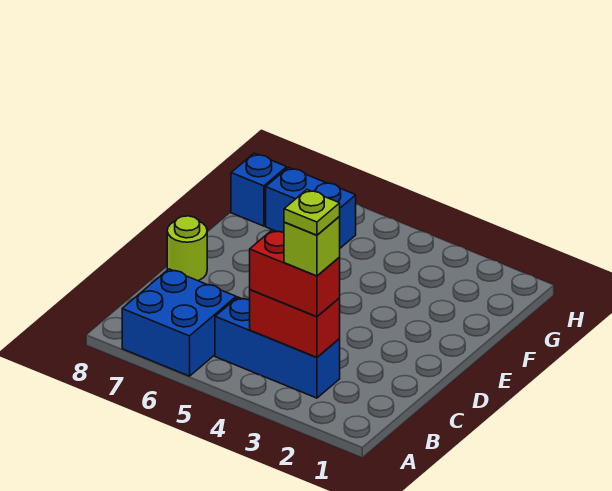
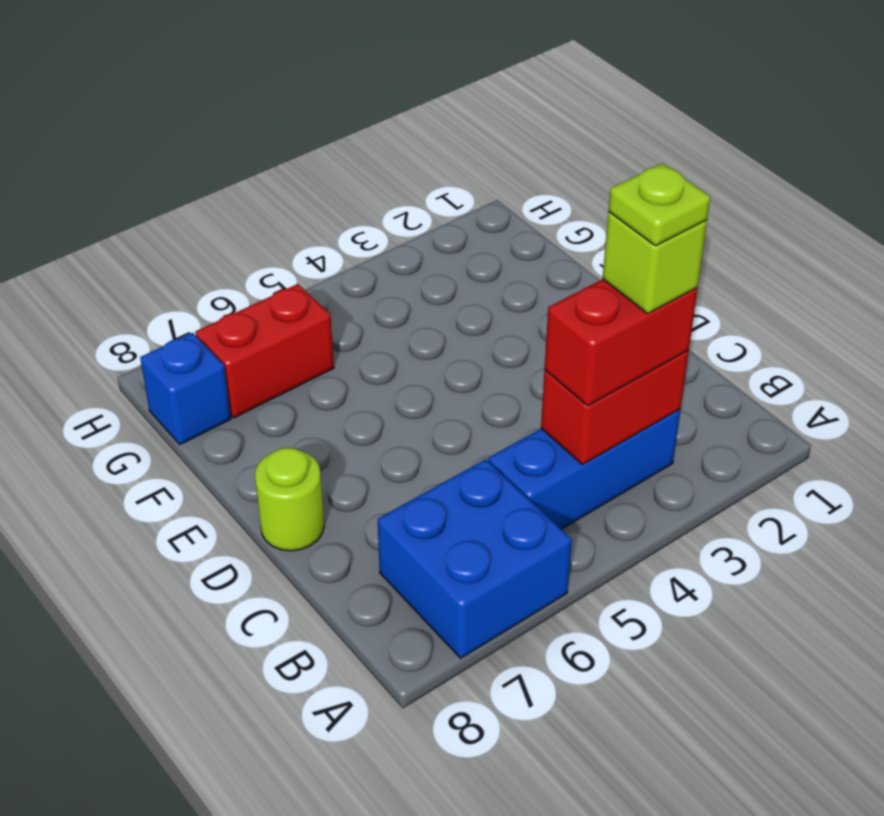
blue brick G6:G7 level 1 -> red brick G6:G7 level 1

